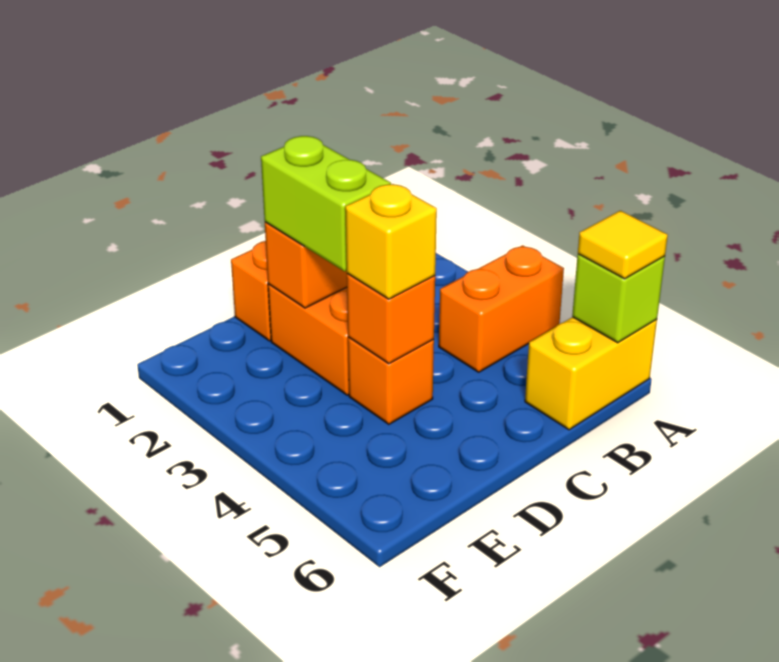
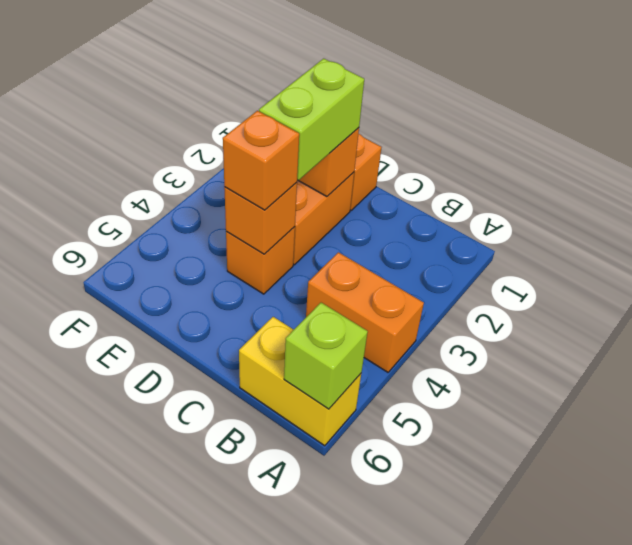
yellow tile A6 level 3 -> none
yellow brick D4 level 3 -> orange brick D4 level 3

